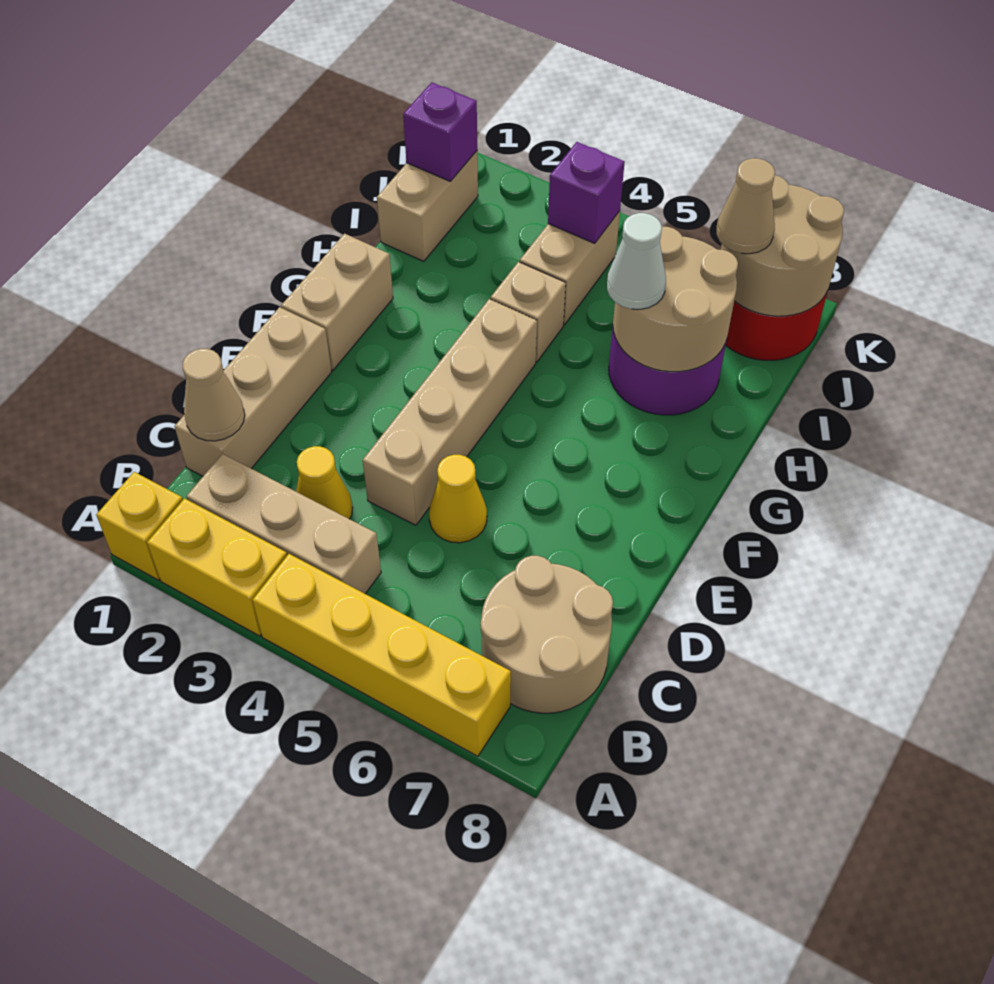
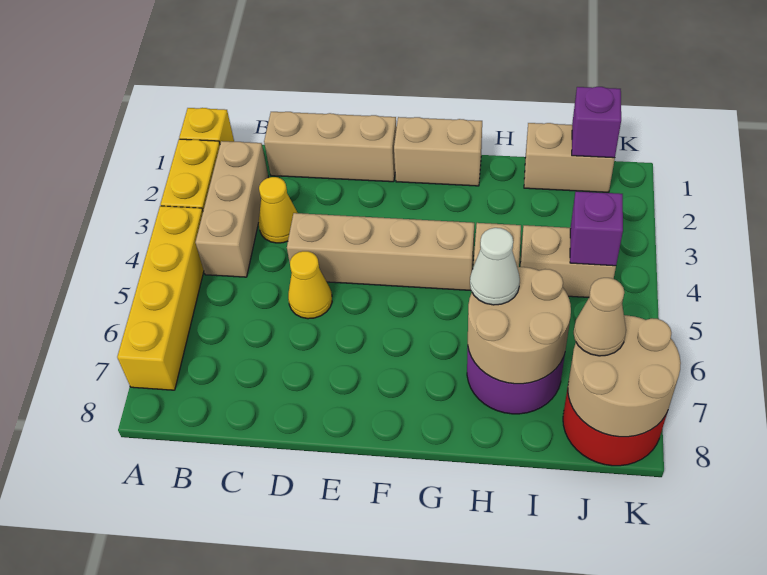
tan round brick B7:C8 level 1 -> none
tan cone C1 level 2 -> none

